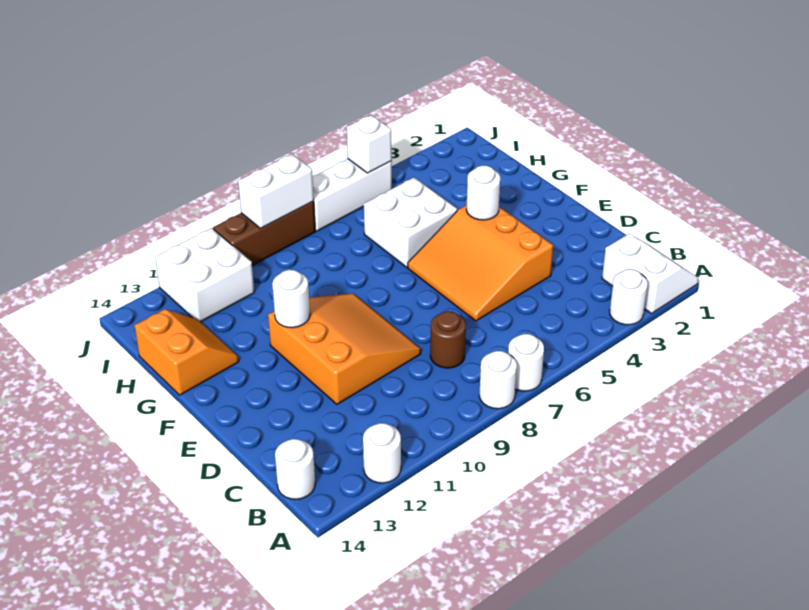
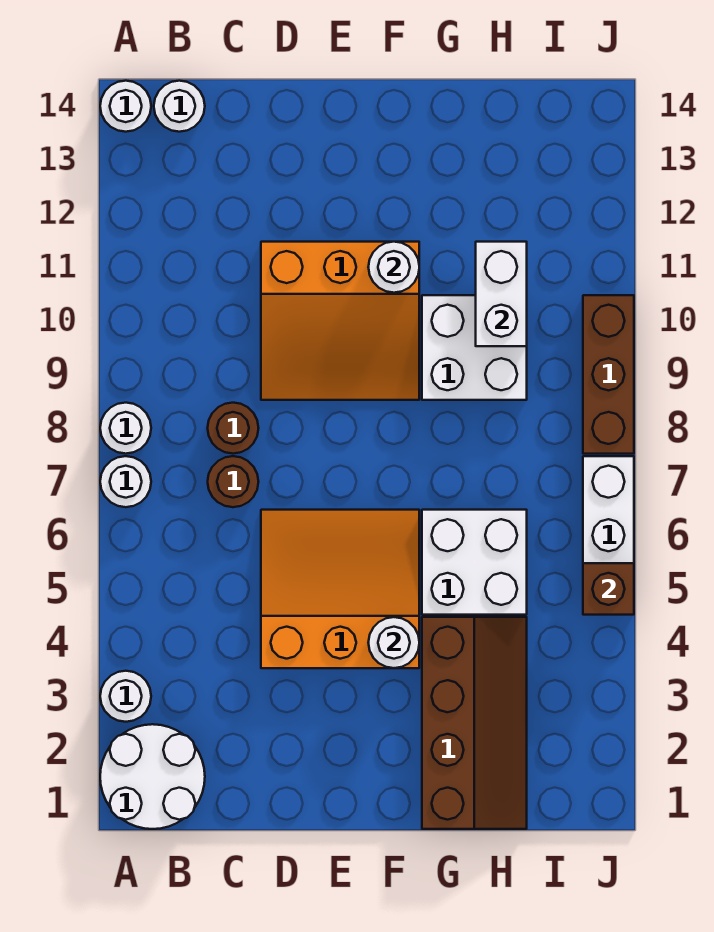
white slope A1:B2 level 1 top 2 -> white round brick A1:B2 level 1
white round brick A12 level 1 -> white round brick A14 level 1
none -> brown round brick C7 level 1
none -> brown slope G1:H4 level 1 top G
orange slope G13:H14 level 1 top 14 -> none
white brick I11:J12 level 1 -> white brick G9:H10 level 1
white brick J5 level 2 -> brown brick J5 level 2
white brick J8:J9 level 2 -> white brick H10:H11 level 2

